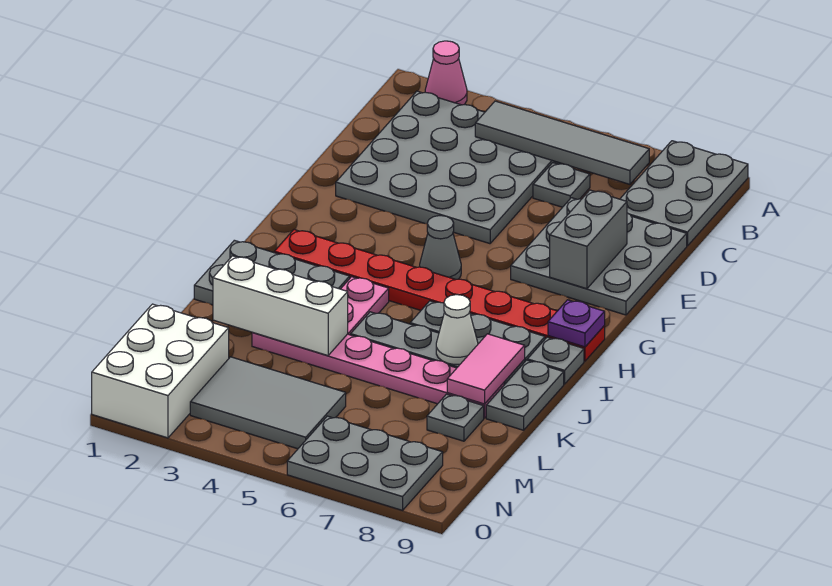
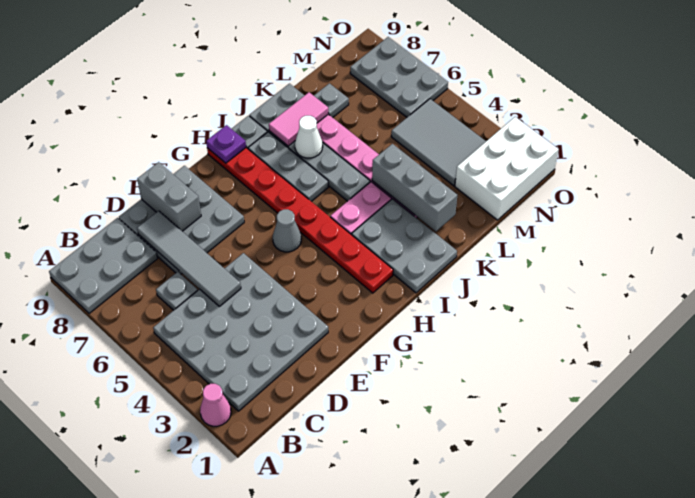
grey tile B4:B7 level 2 -> grey tile D5:D8 level 2
grey brick E8:F8 level 2 -> grey brick E8:E9 level 2
white brick K2:K4 level 2 -> grey brick K2:K4 level 2

